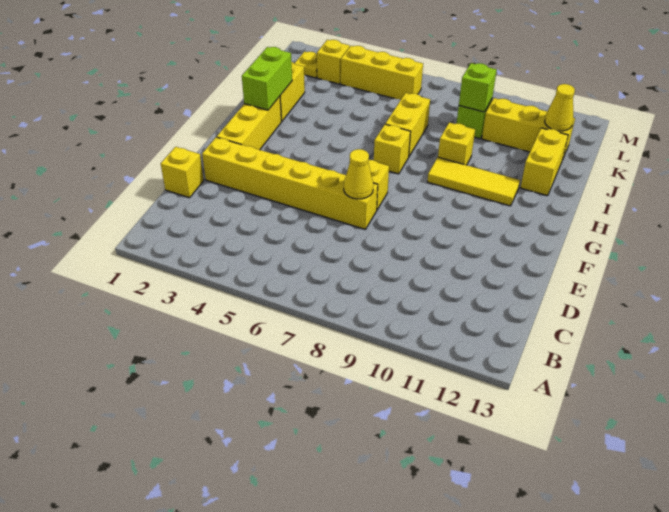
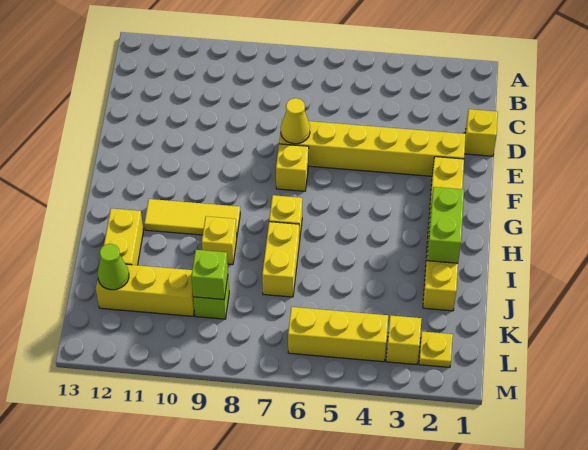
yellow cone K12 level 2 -> lime cone K12 level 2

